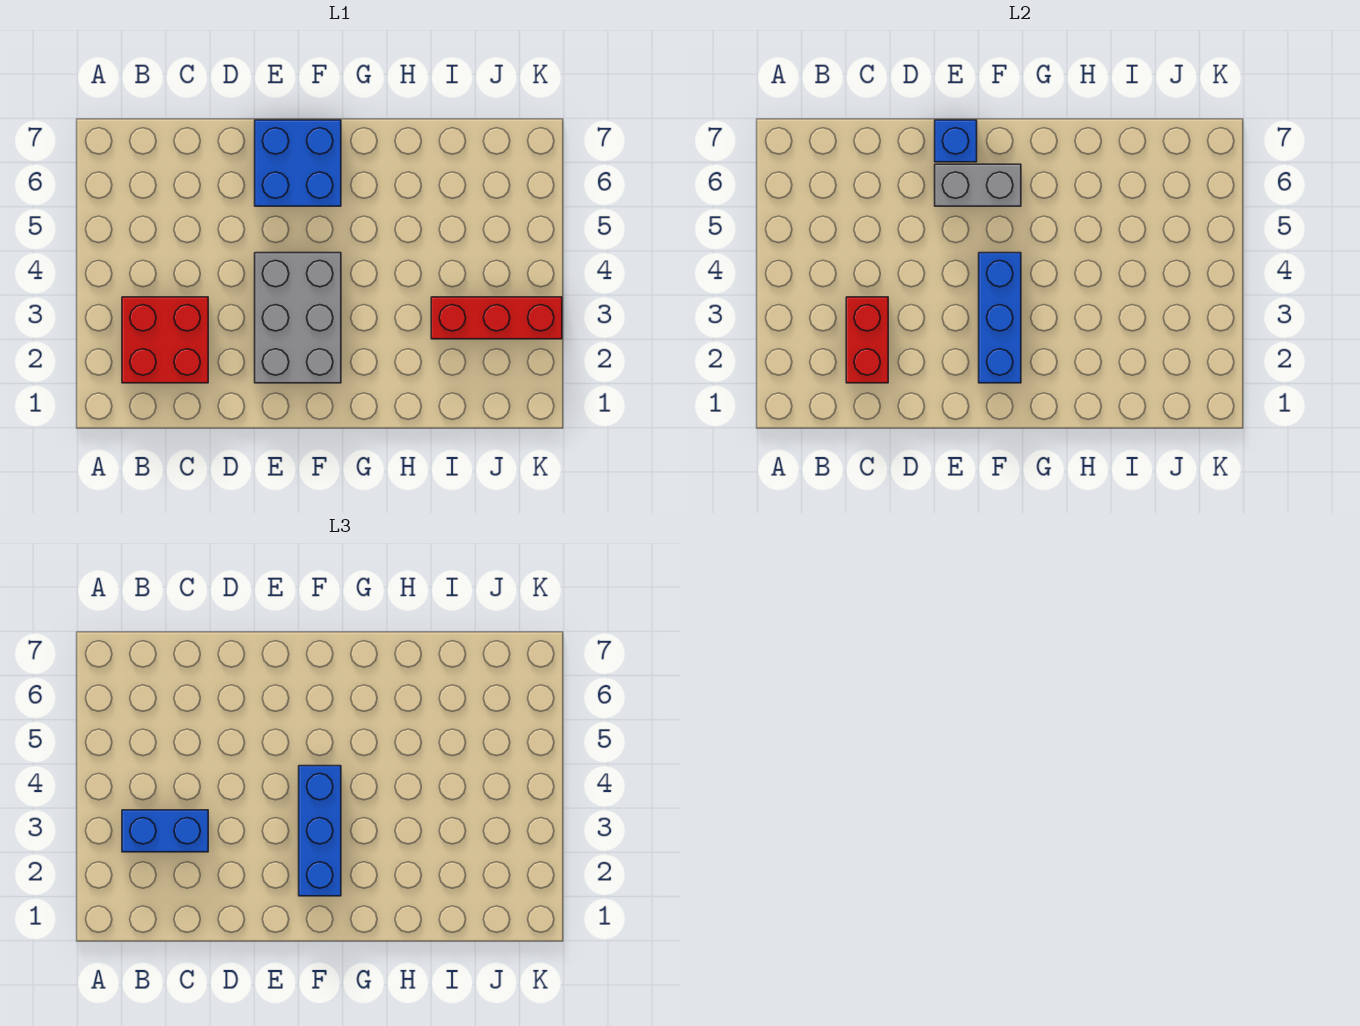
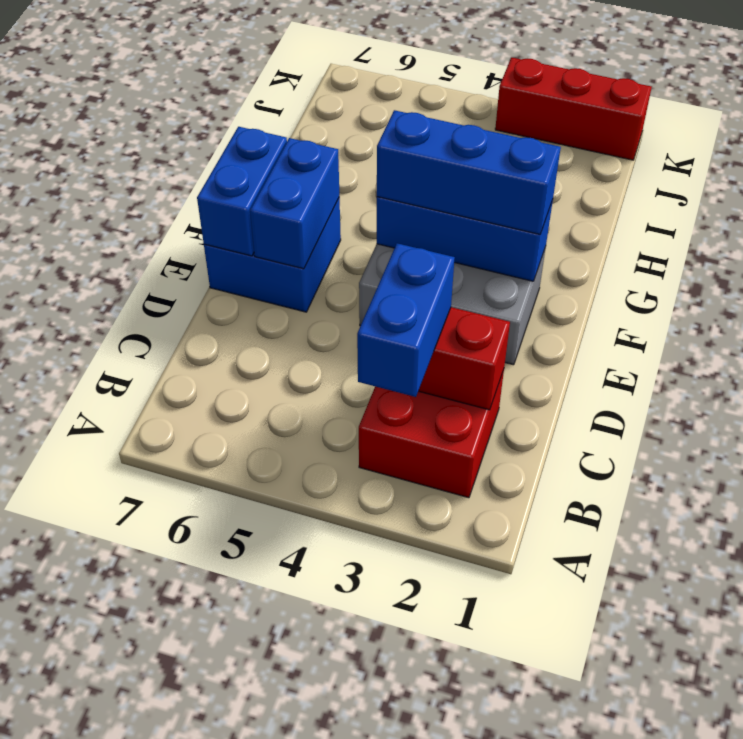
grey brick E6:F6 level 2 -> blue brick E6:F6 level 2
blue brick E7 level 2 -> blue brick E7:F7 level 2
red brick I3:K3 level 1 -> red brick K1:K3 level 1

